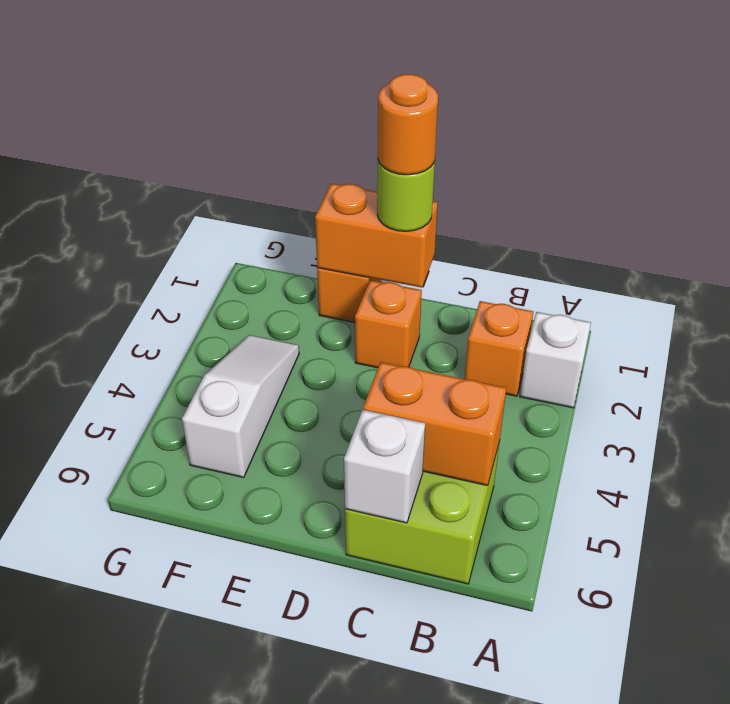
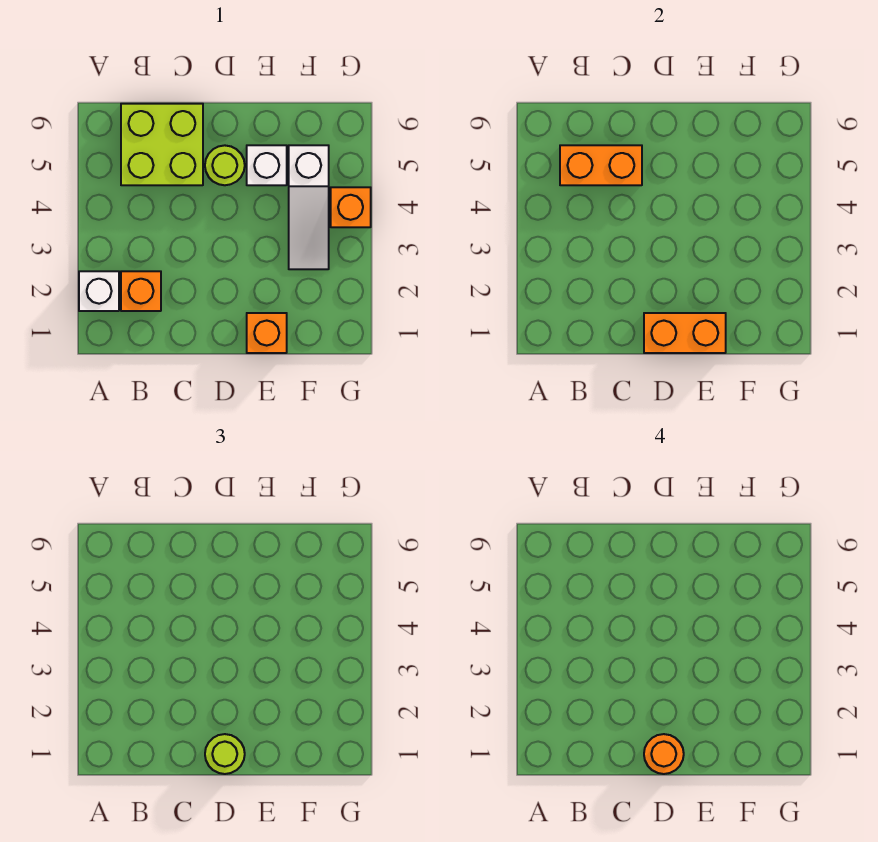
white brick C6 level 2 -> white brick E5 level 1
orange brick D2 level 1 -> orange brick G4 level 1
none -> lime round brick D5 level 1

